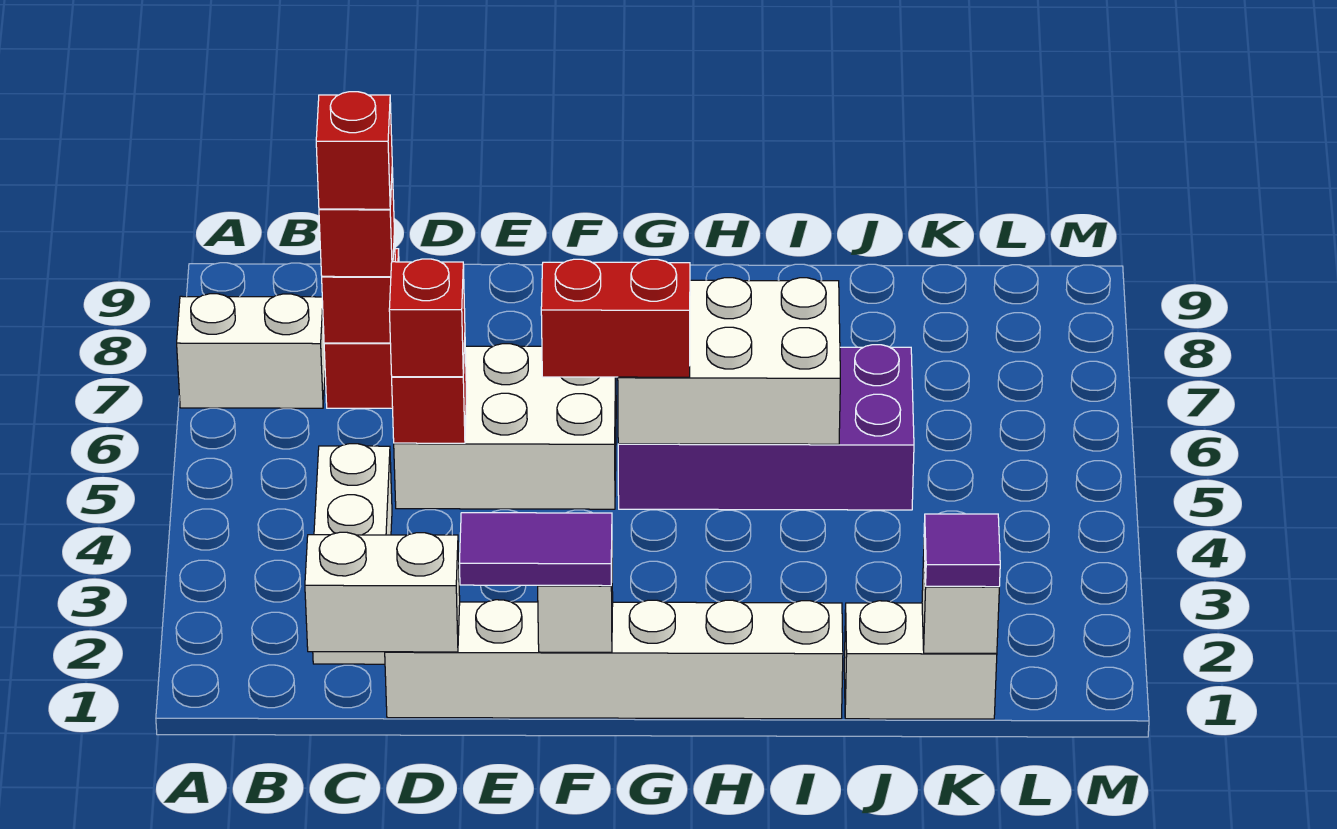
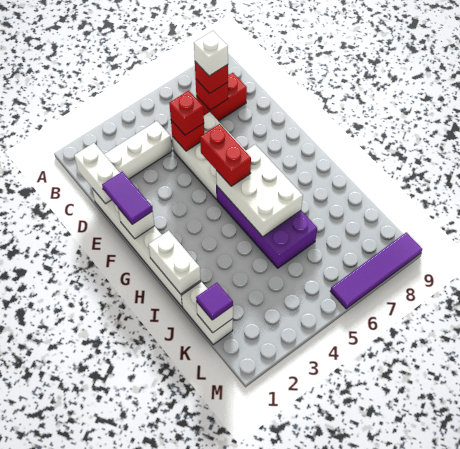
white brick A7:B7 level 1 -> white brick H1:I1 level 2
red brick C7 level 4 -> white brick C7 level 4
none -> purple tile M6:M9 level 1

